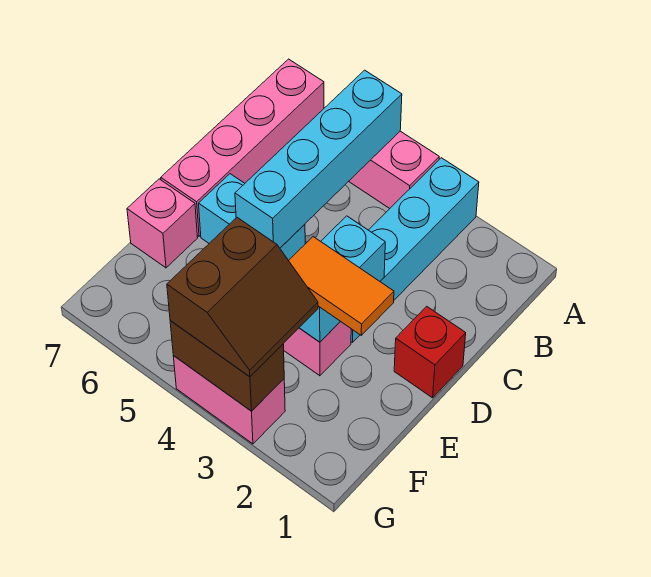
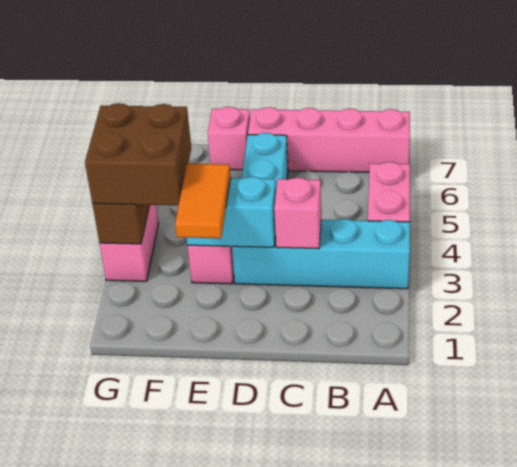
cyan brick A5:D5 level 2 -> none
none -> pink brick C3 level 2
red brick D1 level 1 -> none
brown slope F3:G4 level 3 top 4 -> brown brick F3:G4 level 3

